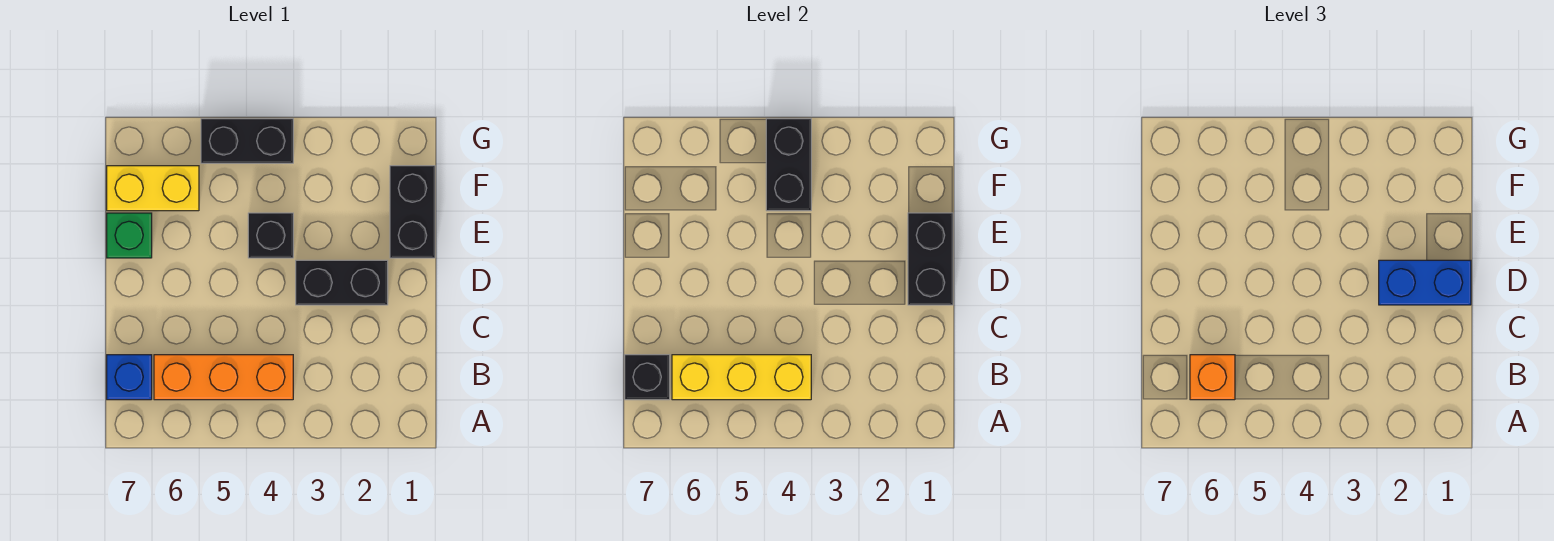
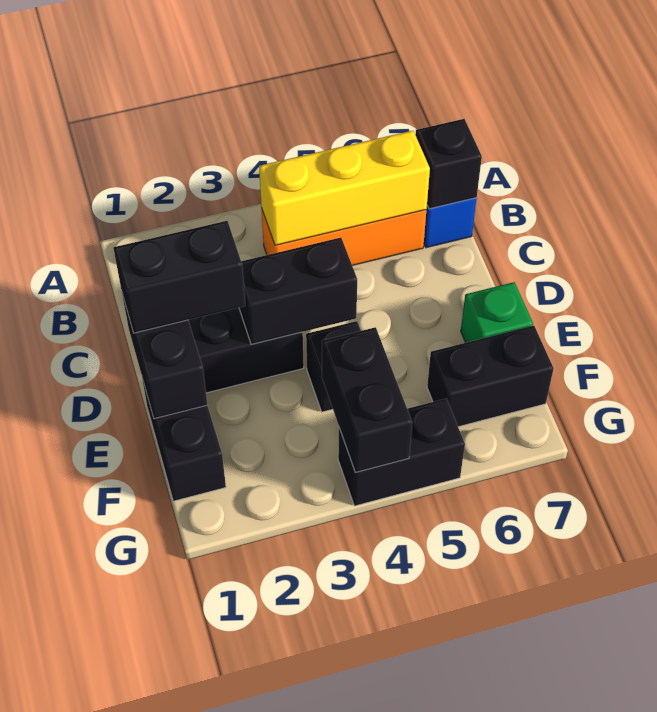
orange brick B6 level 3 -> none
blue brick D1:D2 level 3 -> black brick D1:D2 level 3
none -> black brick D3:D4 level 2
yellow brick F6:F7 level 1 -> black brick F6:F7 level 1

